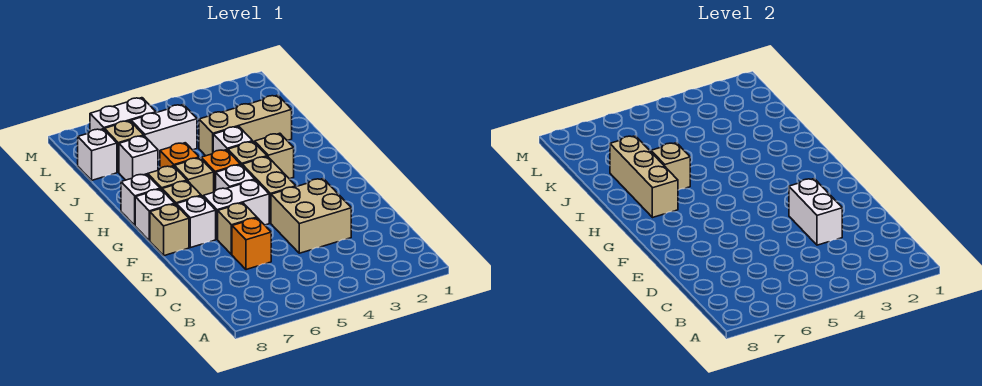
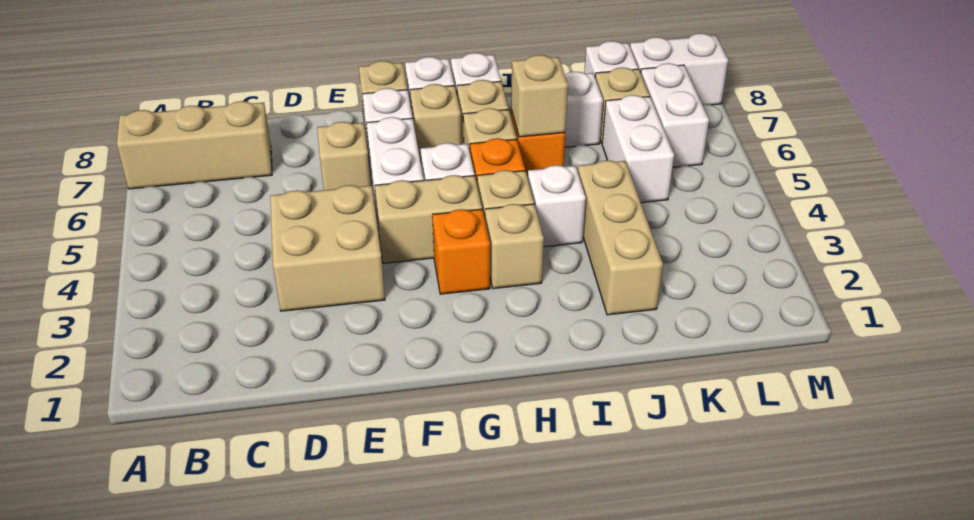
white brick D3:E3 level 2 -> white brick L8:M8 level 1
orange brick D6 level 1 -> orange brick G3 level 1
tan brick H7:J7 level 2 -> tan brick A7:C7 level 1

